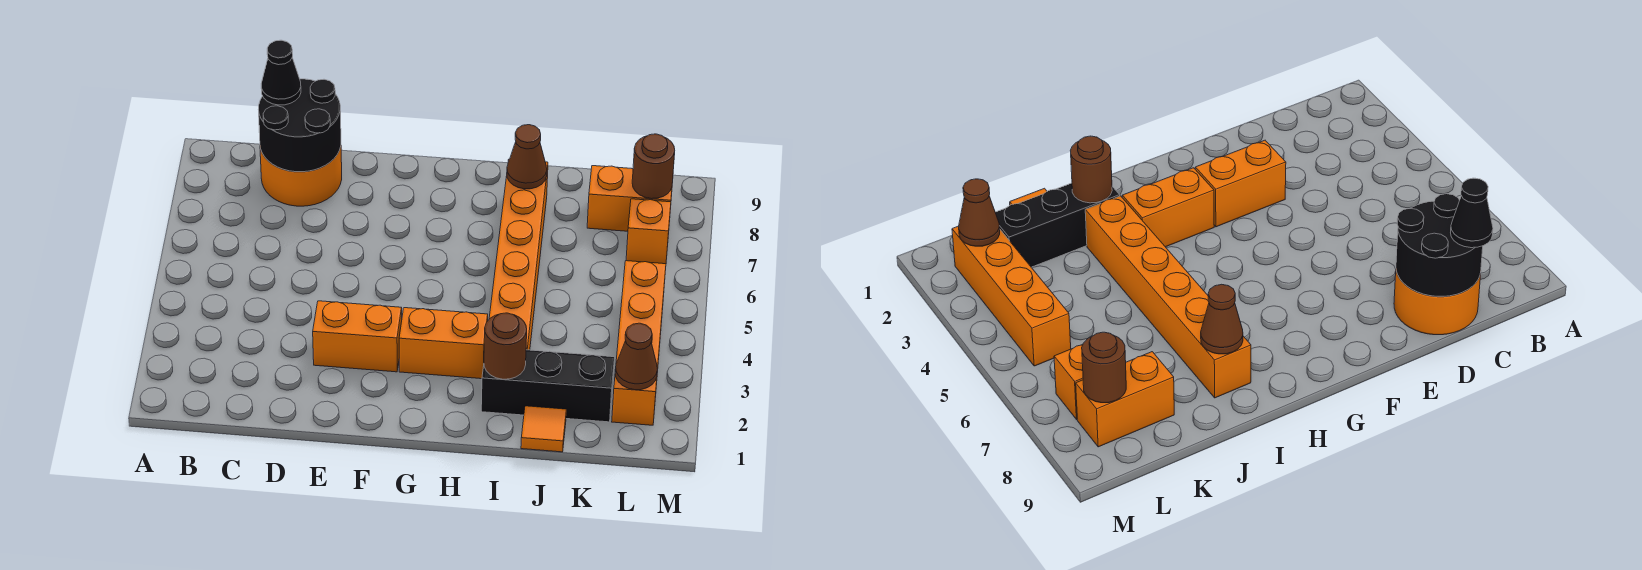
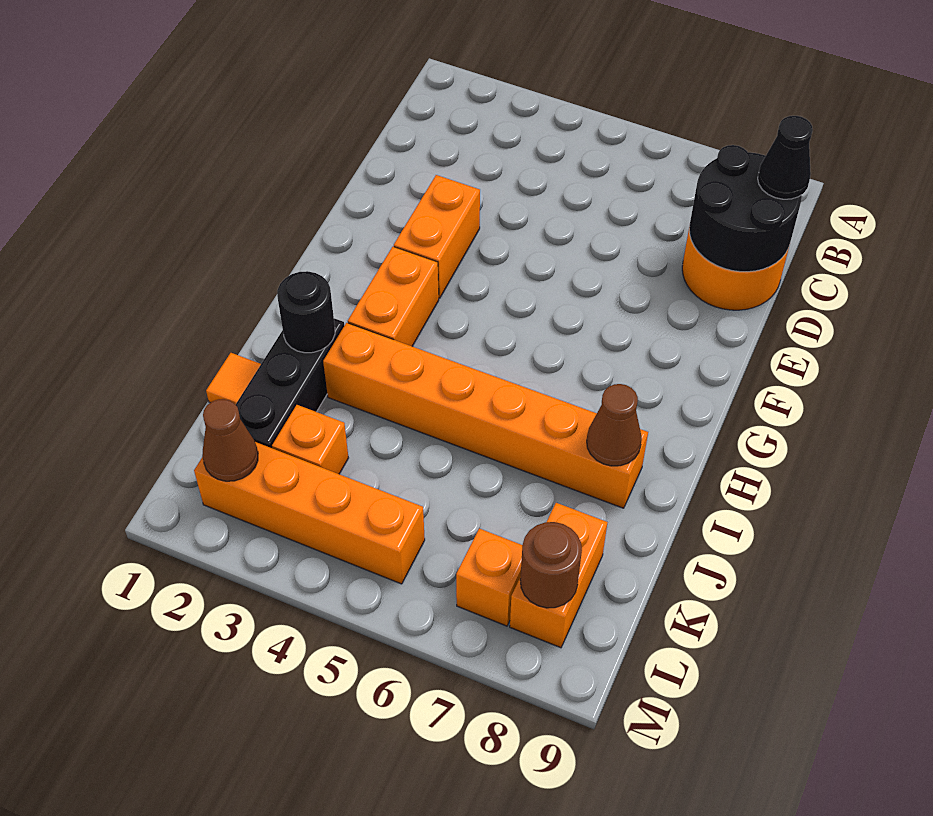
brown round brick I2 level 2 -> black round brick I2 level 2
none -> orange brick K3 level 1

